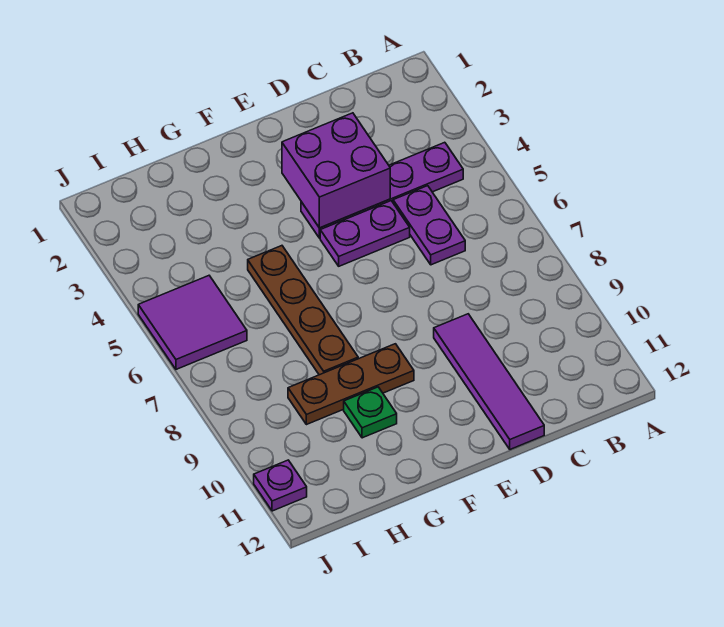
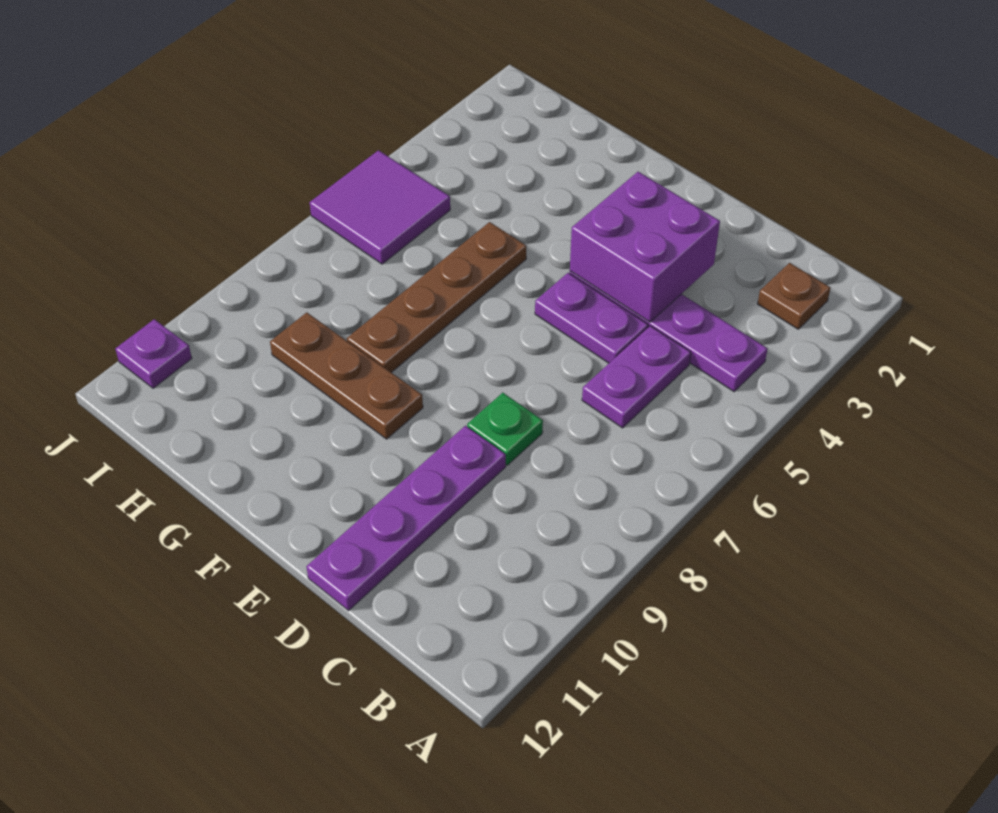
none -> brown plate B2 level 1
purple tile D9:D12 level 1 -> purple plate D9:D12 level 1
green plate G10 level 1 -> green plate D8 level 1

